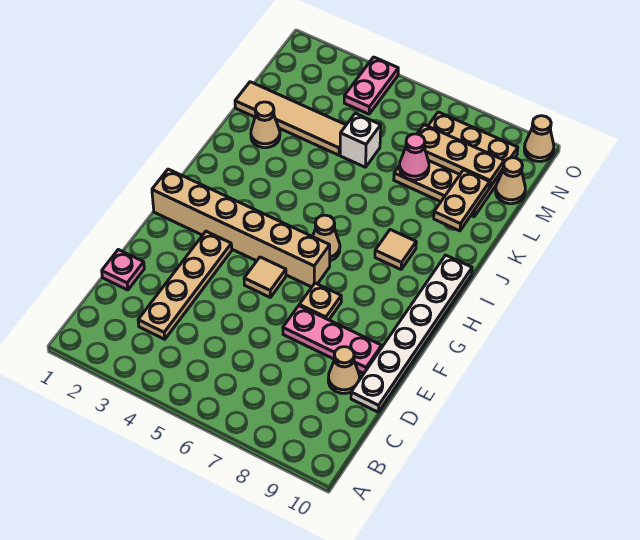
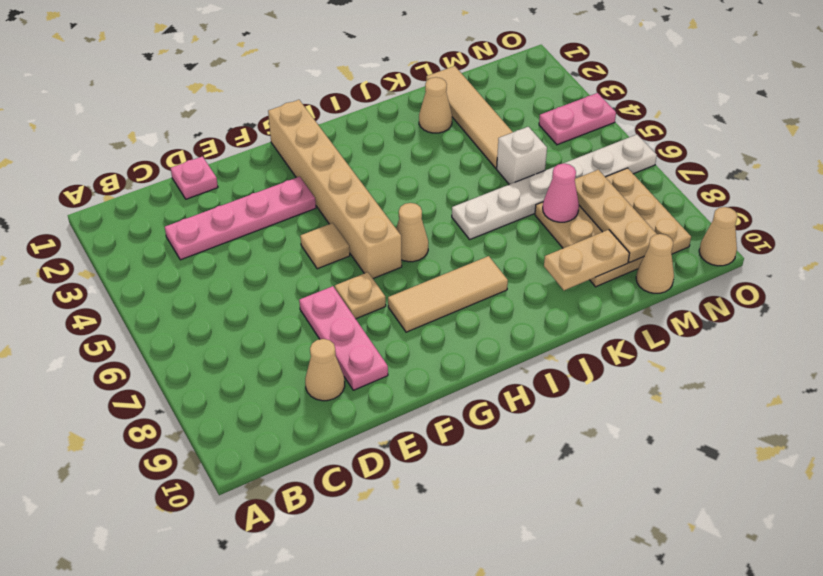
tan plate C3:F3 level 1 -> pink plate C3:F3 level 1
white plate D10:I10 level 1 -> white plate J6:O6 level 1
tan tile I8 level 1 -> tan tile G8:I8 level 1

